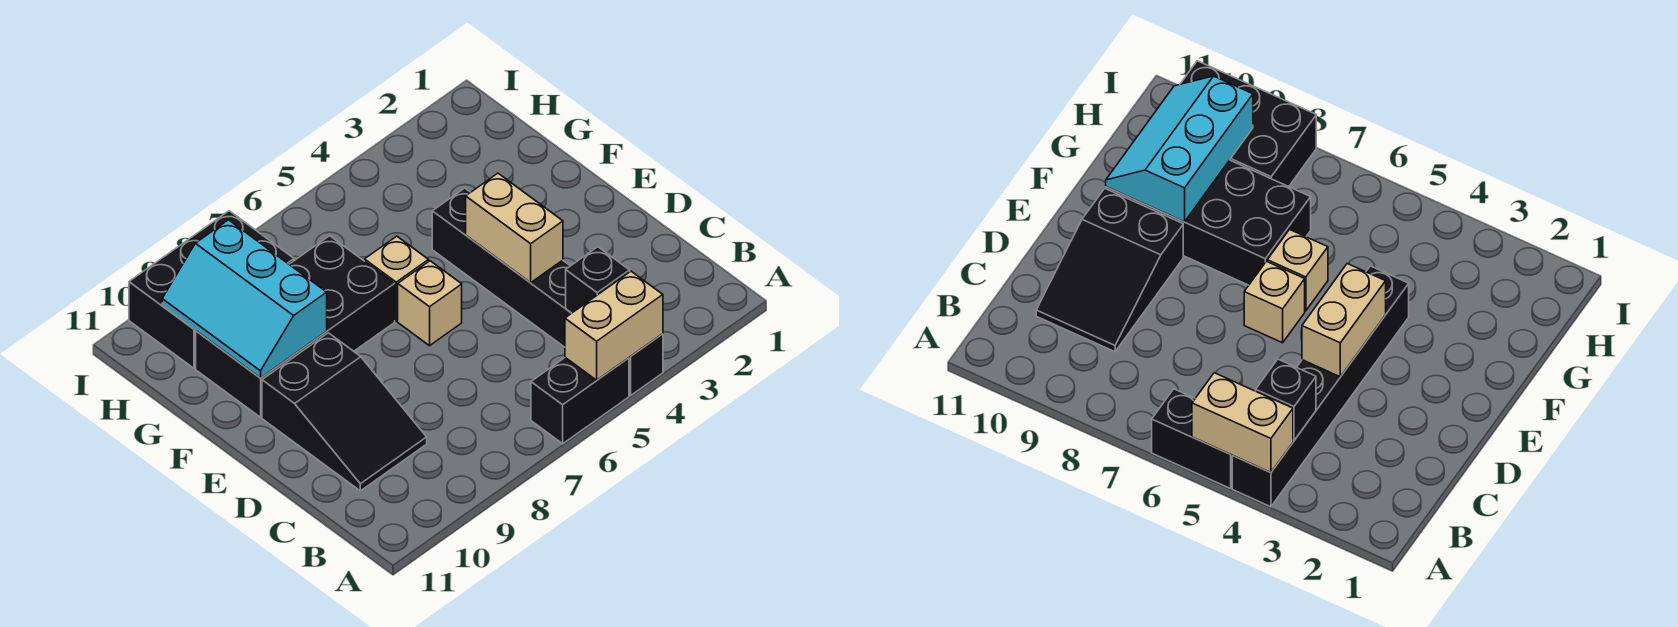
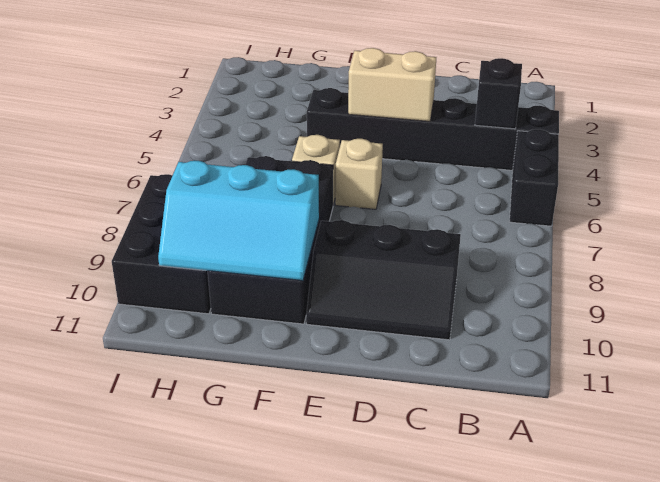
tan brick A4:A5 level 2 -> none
black slope C9:E10 level 1 top E -> black slope C9:E10 level 1 top 9

